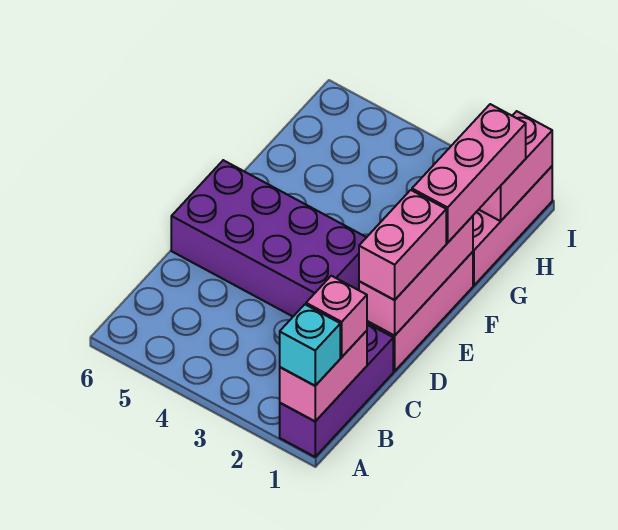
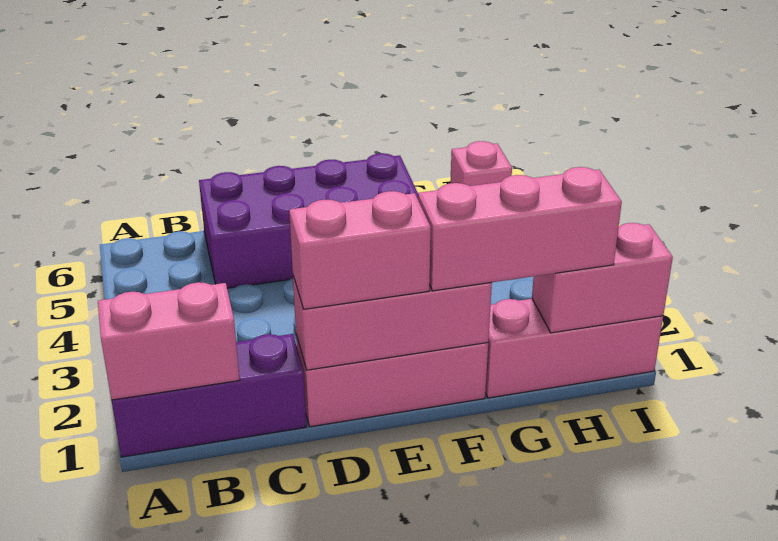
cyan brick A1 level 3 -> none
pink brick B1 level 3 -> pink brick H6 level 1
purple brick D3:E6 level 1 -> purple brick C5:F6 level 1

